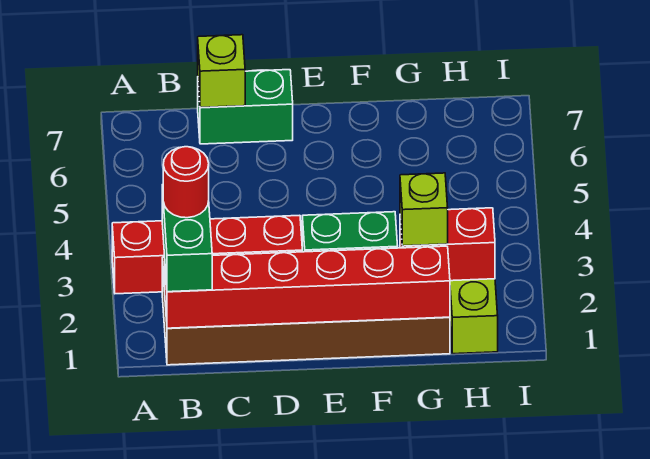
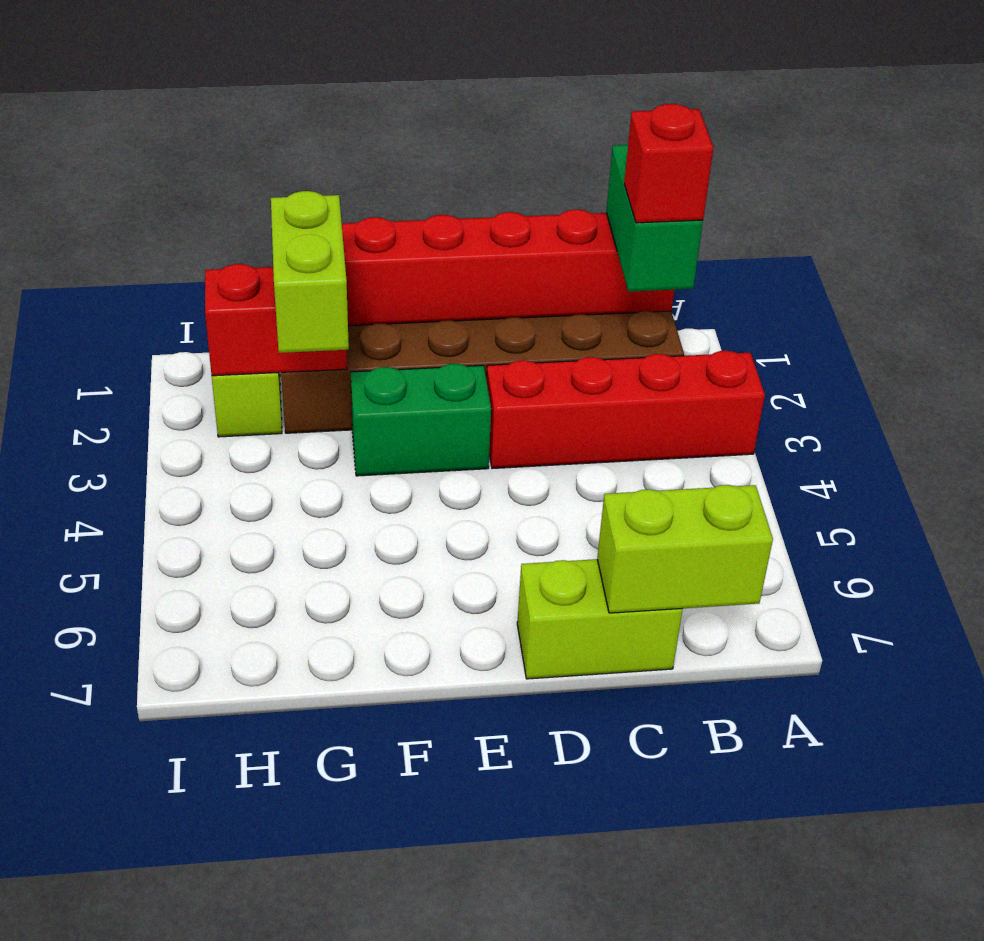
red round brick B2 level 4 -> red brick B2 level 4
green brick C7:D7 level 1 -> lime brick C7:D7 level 1
lime brick C7 level 2 -> lime brick B7:C7 level 2
lime brick G2 level 3 -> lime brick G2:G3 level 3

